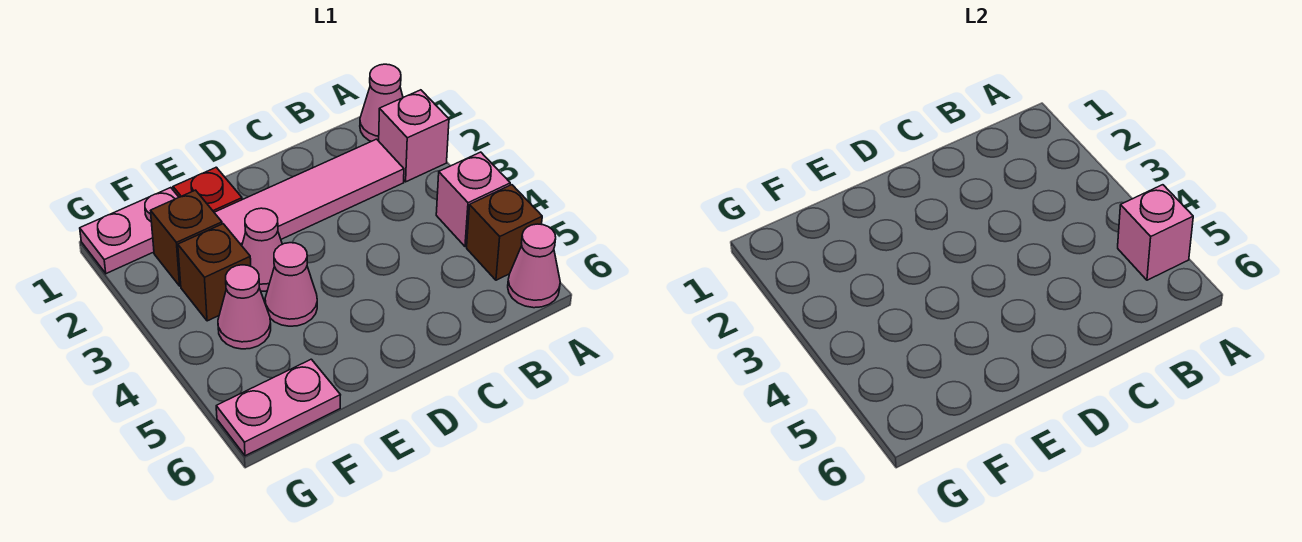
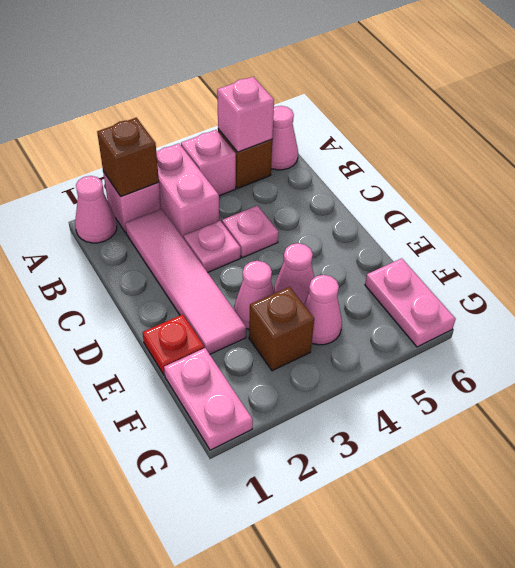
none -> pink brick A3:B3 level 1
none -> pink plate C3 level 1
none -> pink plate C4 level 1
brown brick F2 level 1 -> brown brick A2 level 2

